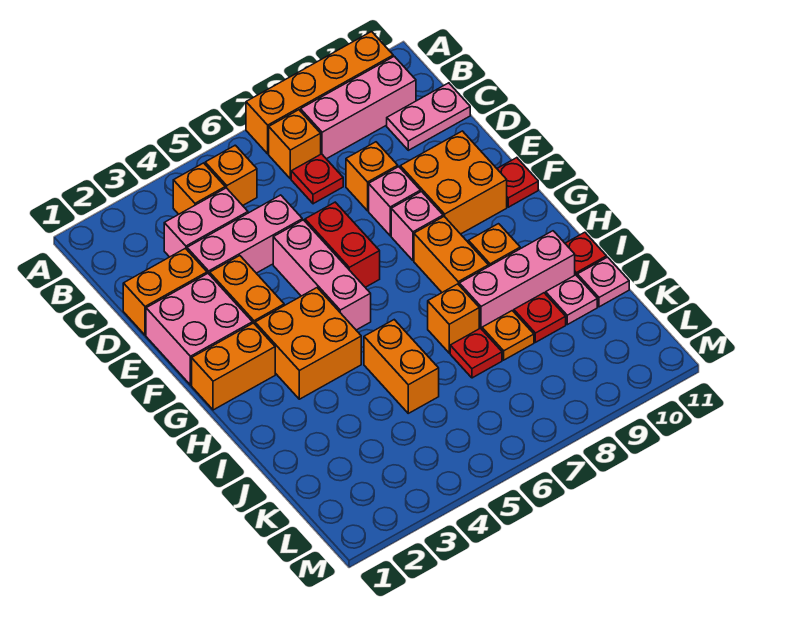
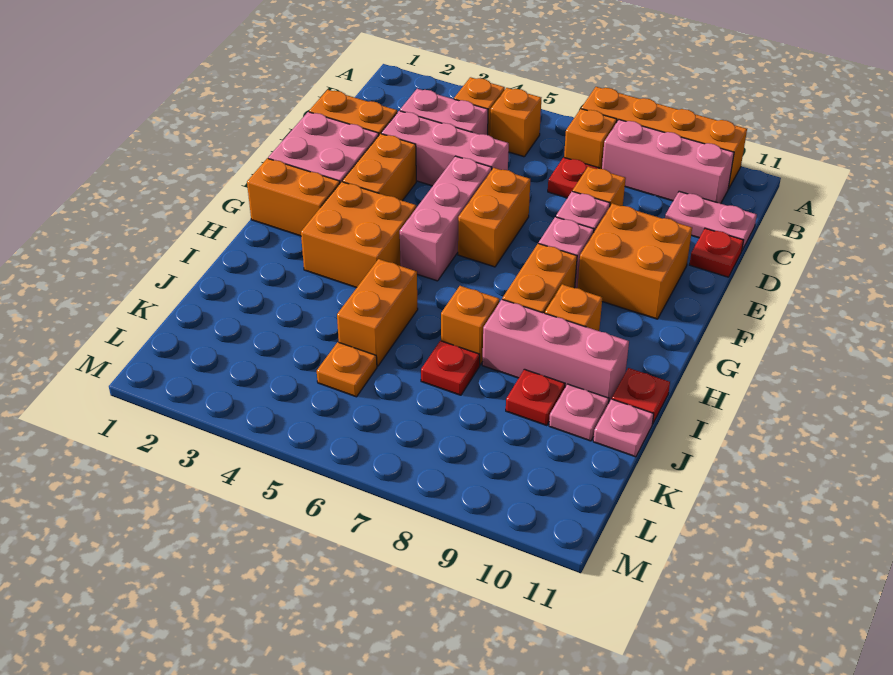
red brick E6:F6 level 1 -> orange brick E6:F6 level 1
red plate F11 level 1 -> red plate D11 level 1
orange plate J8 level 1 -> orange plate K5 level 1

